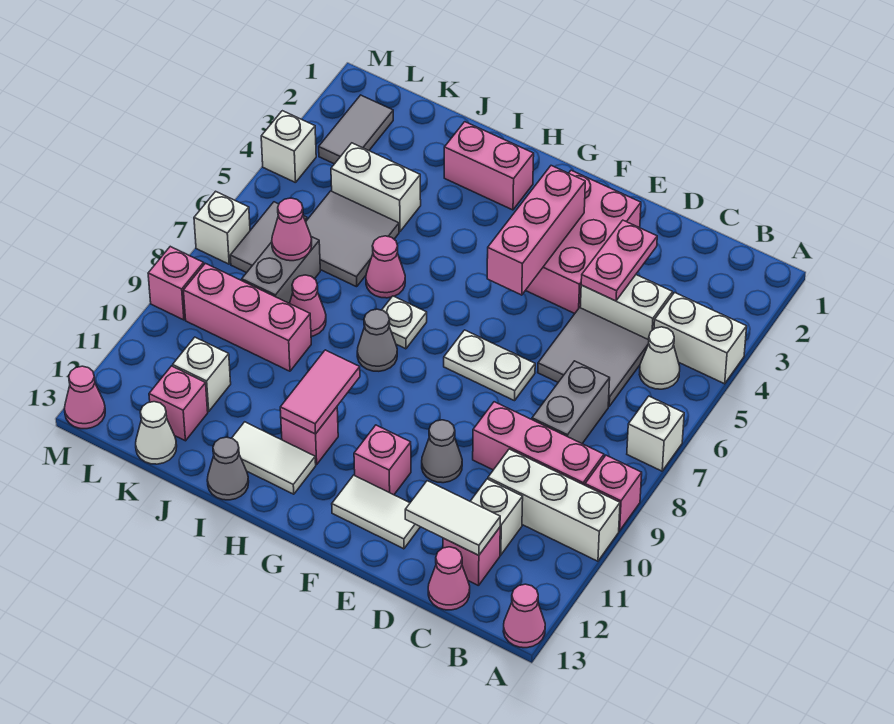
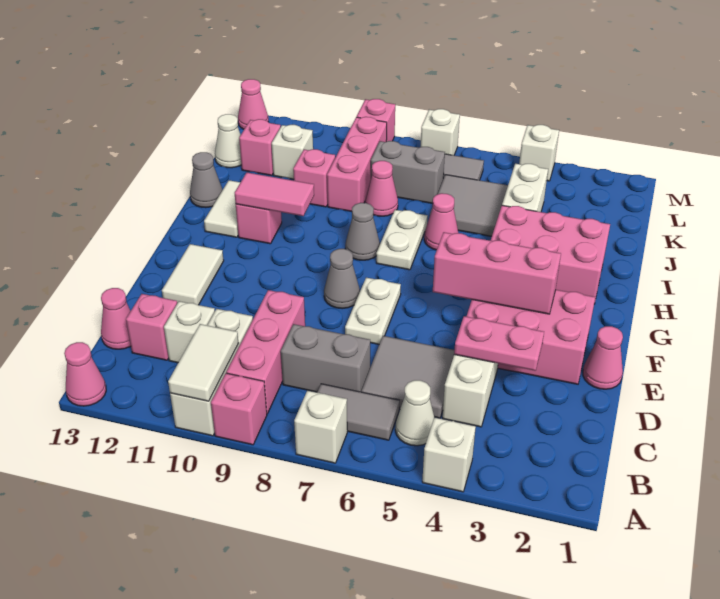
white brick A4:B4 level 1 -> white brick A4 level 1
white tile C12:D12 level 2 -> white tile A10:B10 level 2
grey cone E10 level 1 -> grey cone F8 level 1
pink brick F11 level 1 -> pink brick J10 level 1
pink brick H2:I2 level 1 -> pink brick H2:I4 level 1
white plate H7 level 1 -> white plate H7:I7 level 1
pink cone K7 level 2 -> pink cone E1 level 1
grey tile L2:L3 level 1 -> grey tile B6:B7 level 1

